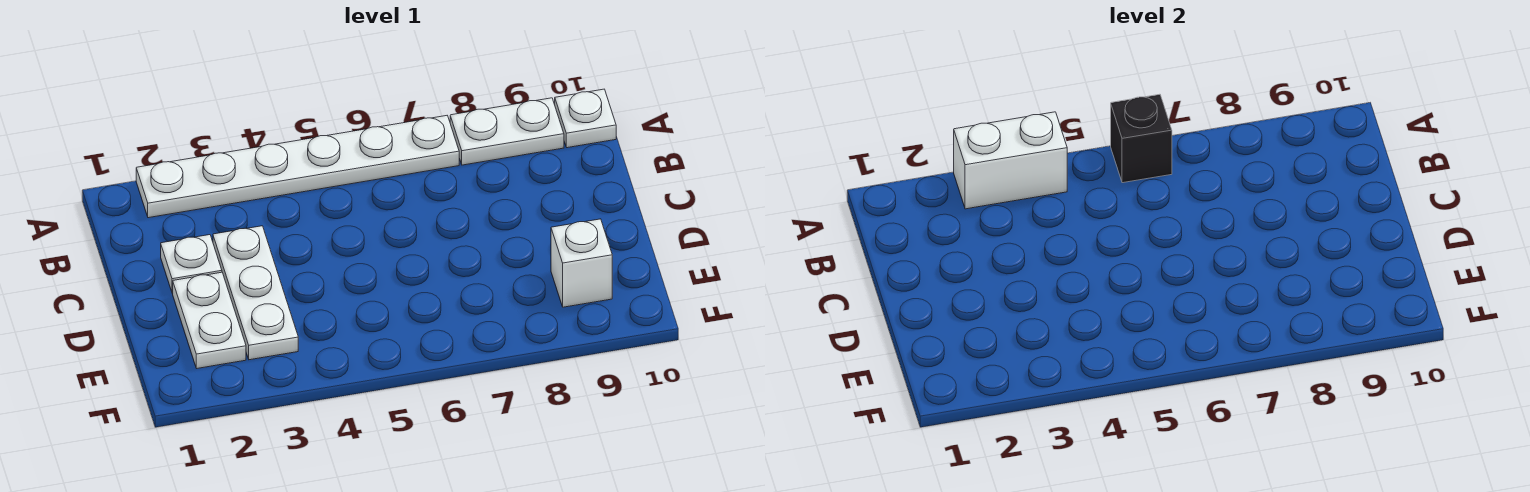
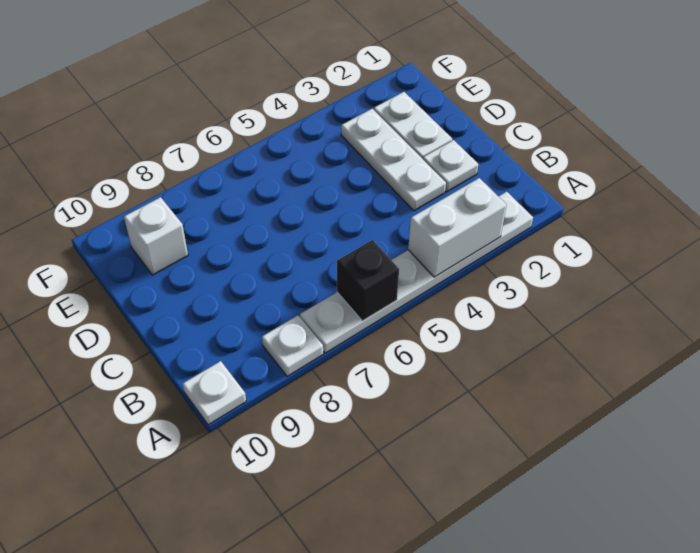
white plate A8:A9 level 1 -> white plate A8 level 1

